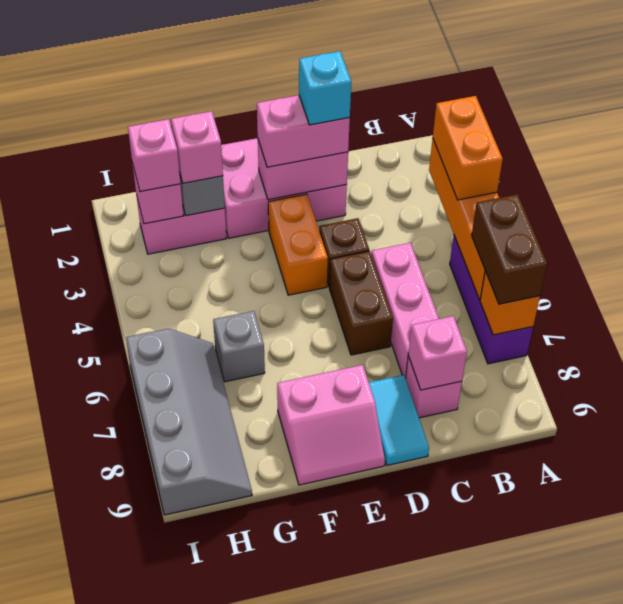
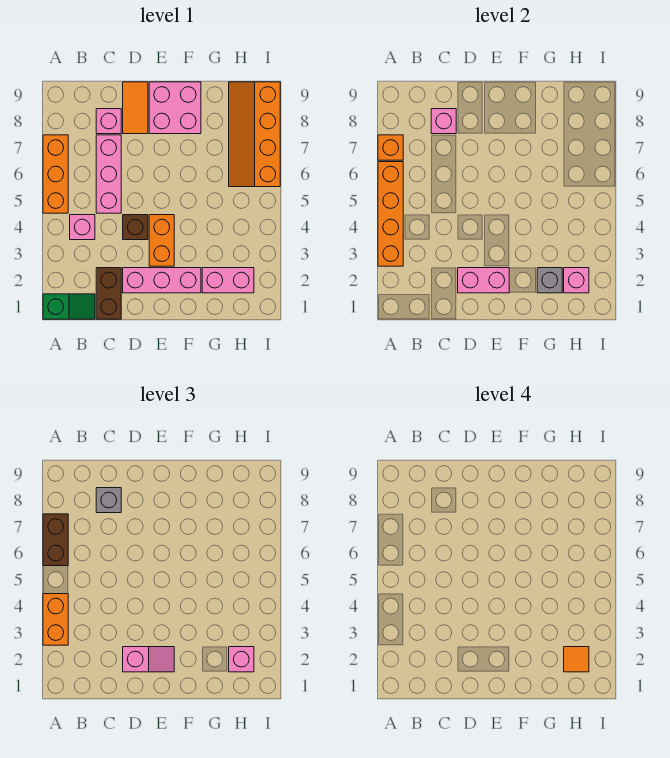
none -> green slope A1:B1 level 1 top A
purple brick A5:A7 level 1 -> orange brick A5:A7 level 1
pink brick D1:F2 level 1 -> pink brick D2:F2 level 1
pink brick D2:E2 level 3 -> pink slope D2:E2 level 3 top D
cyan brick D2 level 4 -> none
brown brick D5:D6 level 1 -> brown brick C1:C2 level 1
cyan tile D8:D9 level 1 -> orange tile D8:D9 level 1
pink slope E8:F9 level 1 top 8 -> pink brick E8:F9 level 1
pink brick G2 level 3 -> pink brick B4 level 1
grey brick G6 level 1 -> grey brick C8 level 3
none -> orange tile H2 level 4
grey slope H6:I9 level 1 top I -> orange slope H6:I9 level 1 top I

